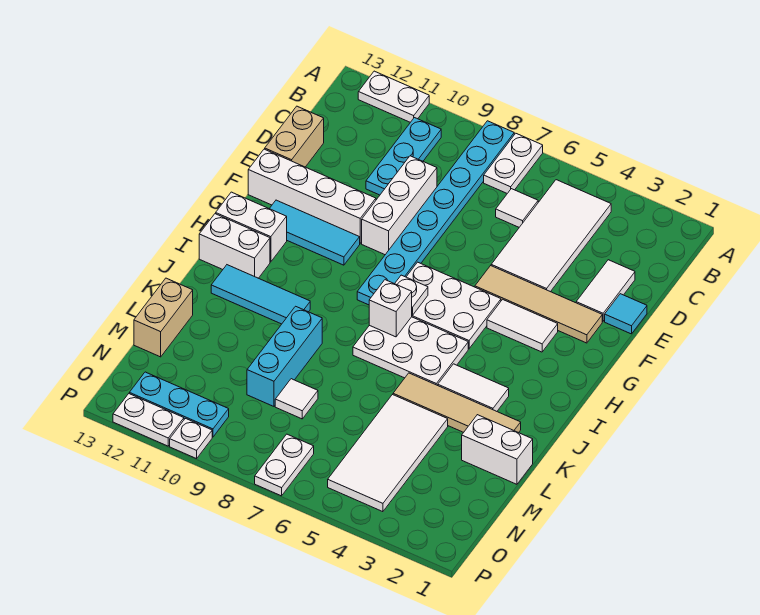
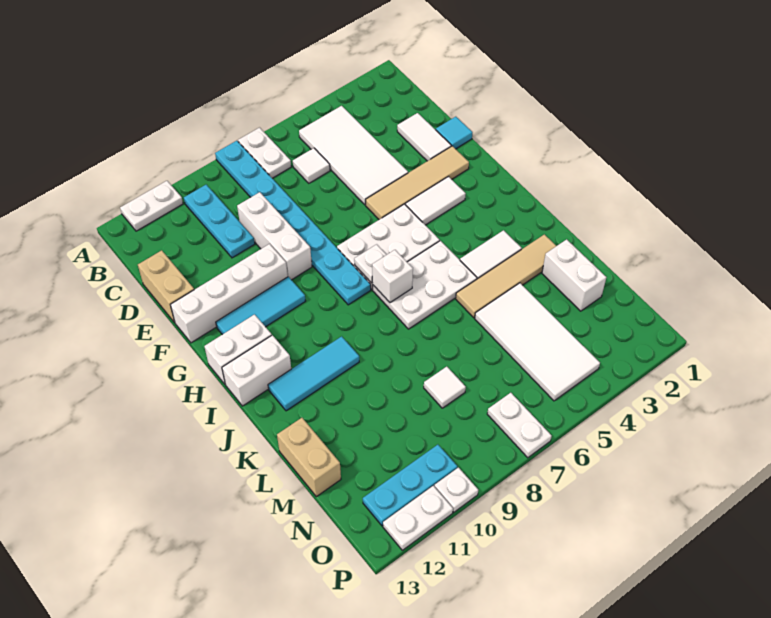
cyan brick K9:M9 level 1 -> none
white brick L1:L2 level 1 -> white brick L2:M2 level 1

